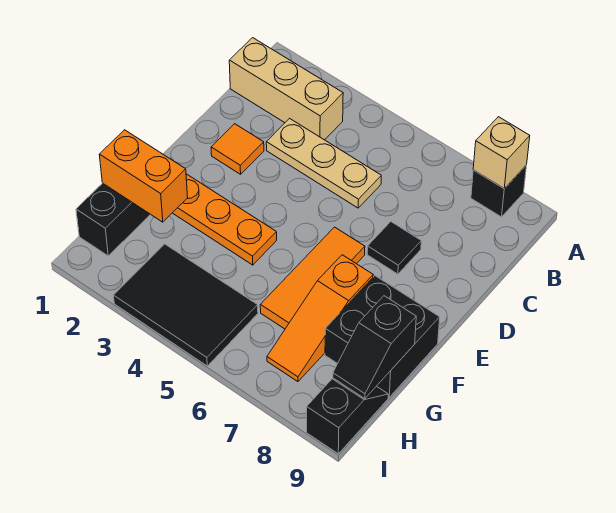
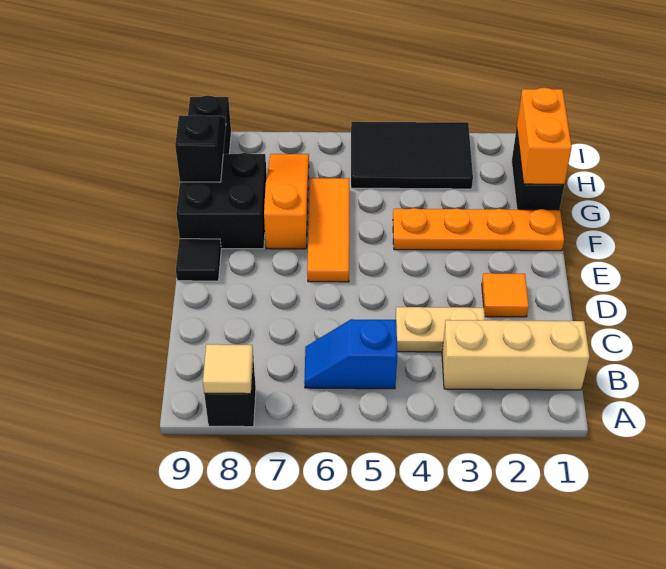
tan brick A8 level 2 -> tan tile A8 level 2
none -> blue slope B5:B6 level 1 top 5
tan plate C3:C5 level 1 -> tan plate C3:C4 level 1
black tile D7 level 1 -> black tile E9 level 1
orange brick G1:G2 level 2 -> orange brick G1:H1 level 2

